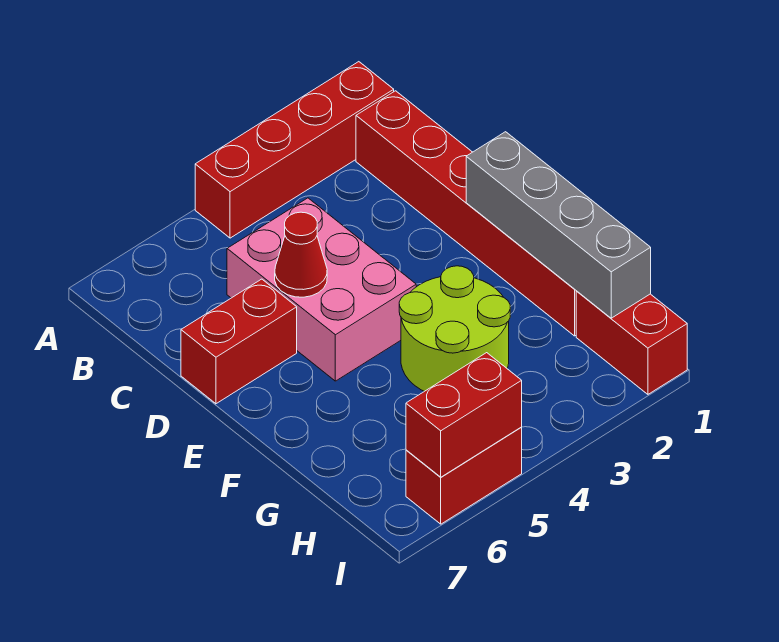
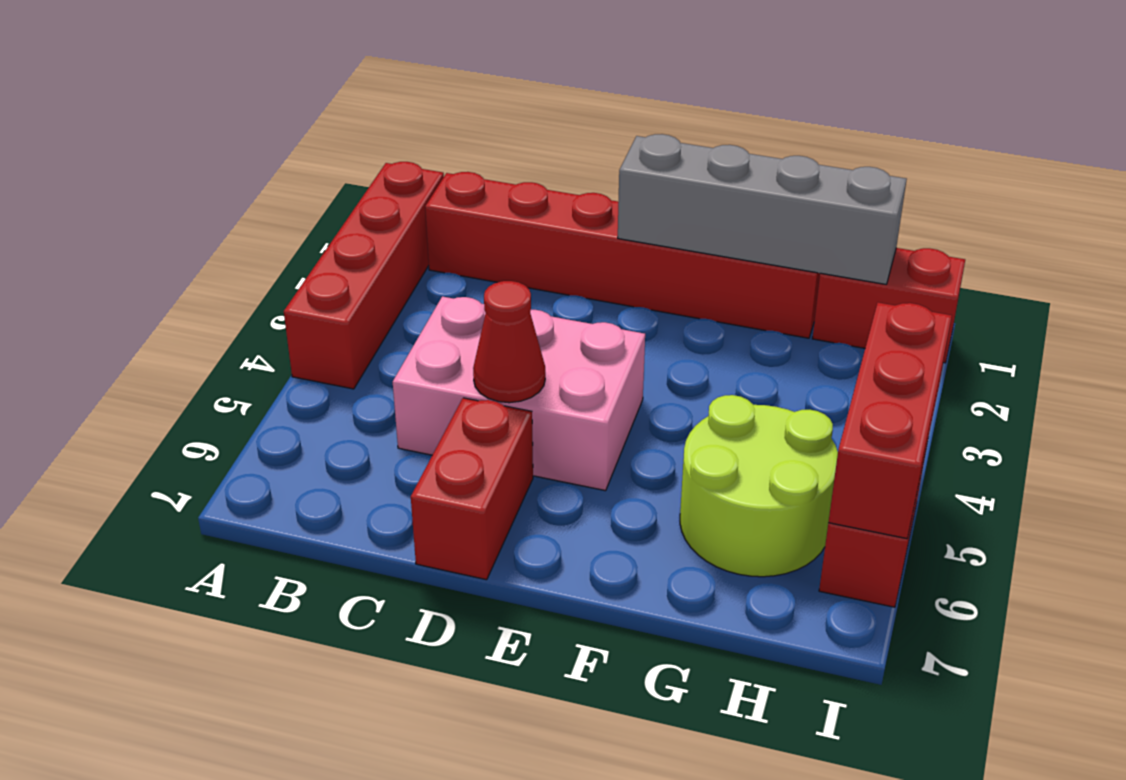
lime round brick F3:G4 level 1 -> lime round brick G5:H6 level 1
red brick I5:I6 level 2 -> red brick I4:I6 level 2

